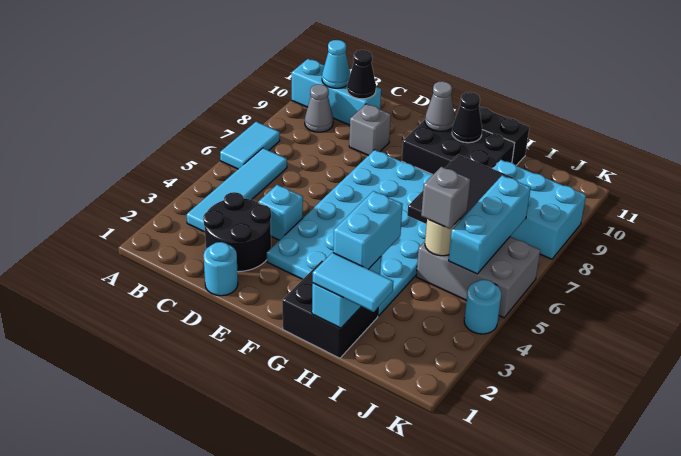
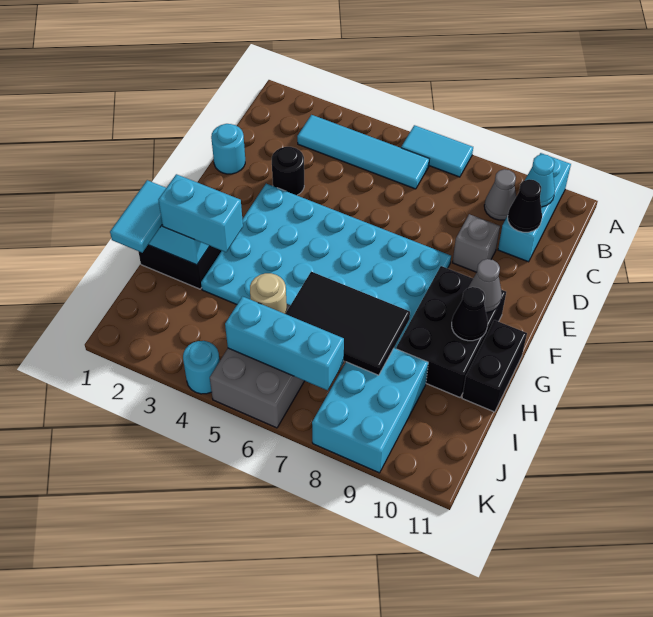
black round brick C2:D3 level 1 -> black round brick D3 level 1
cyan brick D4 level 1 -> none
grey brick I5 level 3 -> none

